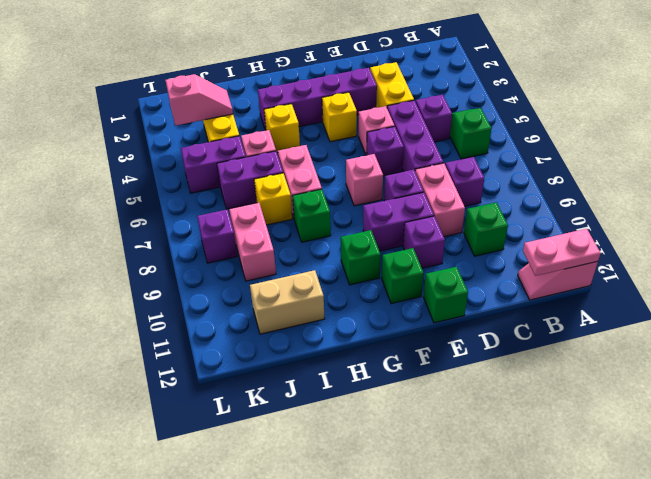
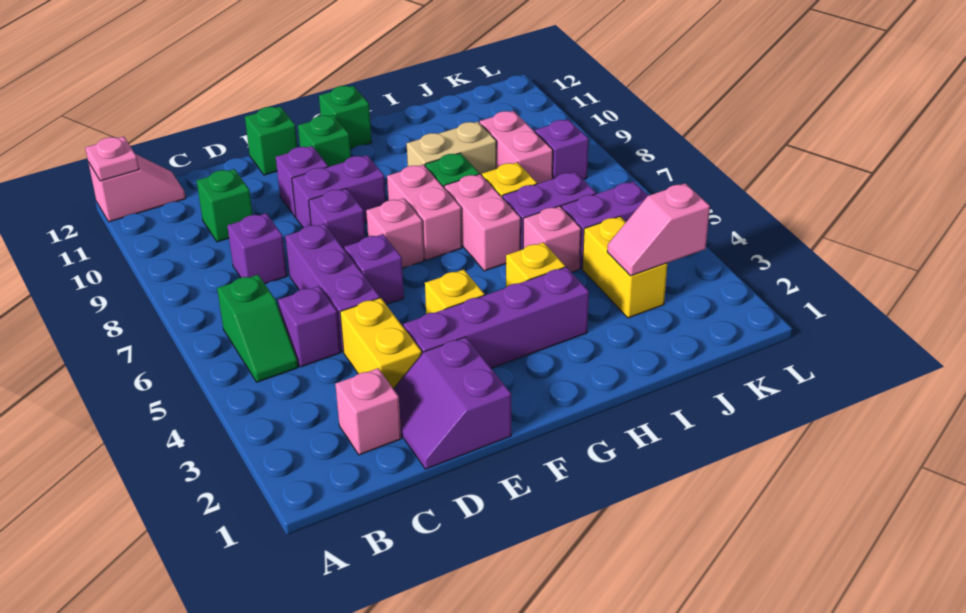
pink plate A12:B12 level 2 -> pink plate A12 level 2
none -> purple slope D1:E2 level 1 top E
pink brick D8:D9 level 1 -> pink brick G7:G8 level 1
pink brick E5 level 1 -> pink brick C2 level 1
green brick G10 level 1 -> green brick G12 level 1
tan brick I11:J11 level 1 -> tan brick H9:I9 level 1

